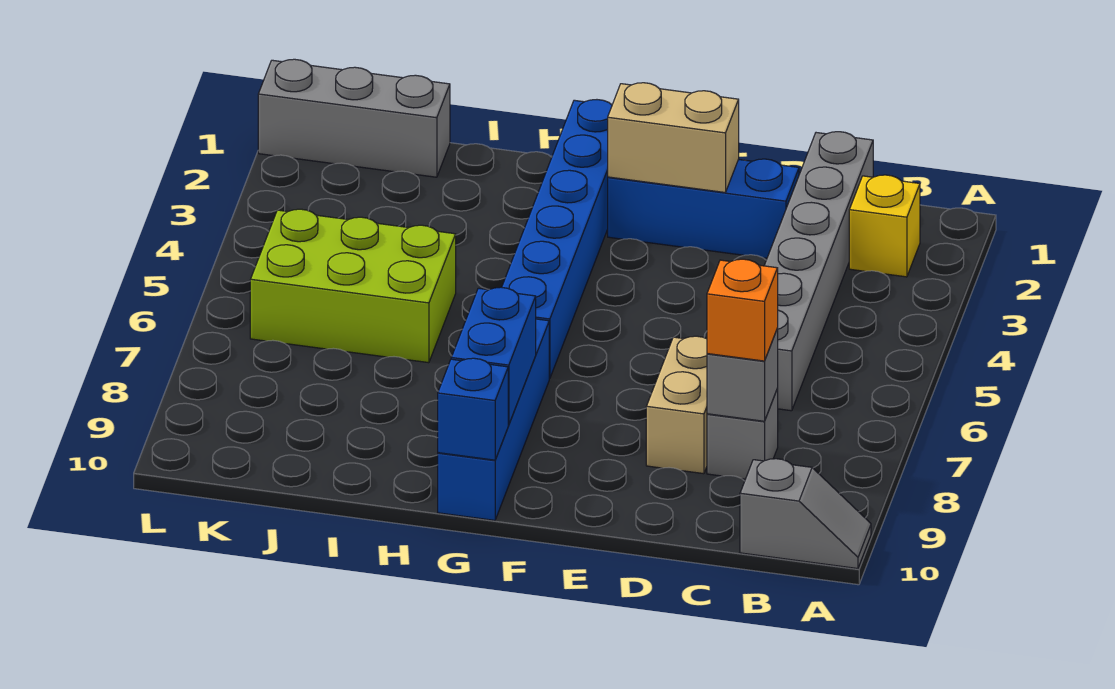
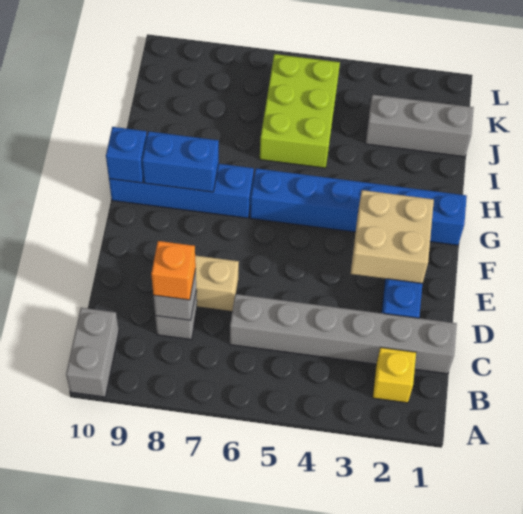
grey slope A10:B10 level 1 top B -> grey brick A10:B10 level 1
tan brick E2:F2 level 2 -> tan brick E2:F3 level 2
grey brick J1:L1 level 1 -> grey brick J1:J3 level 1

